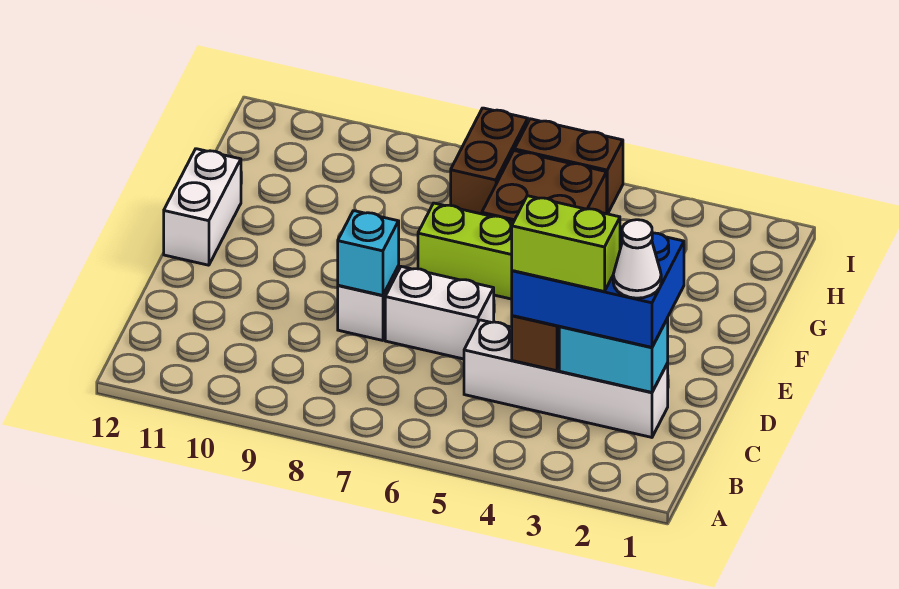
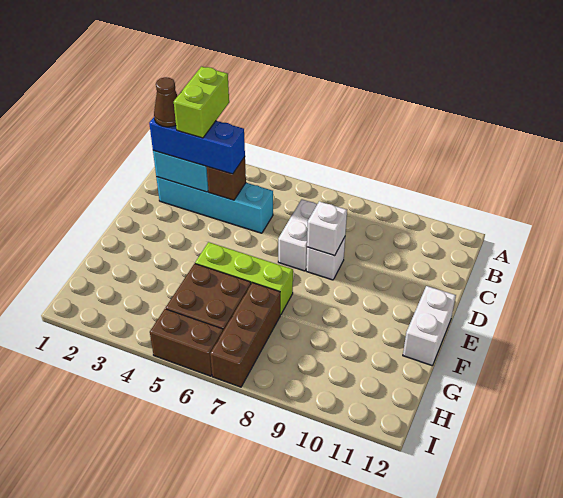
white brick C2:C5 level 1 -> cyan brick C2:C5 level 1
blue brick C2:D4 level 3 -> blue brick C2:C4 level 3
white cone C2 level 4 -> brown cone C2 level 4
lime brick C3:C4 level 4 -> lime brick B3:C3 level 4
white brick D6:D7 level 1 -> white brick C7:D7 level 1
cyan brick D8 level 2 -> white brick D8 level 2
brown brick H7:I7 level 1 -> brown brick G7:I7 level 1

